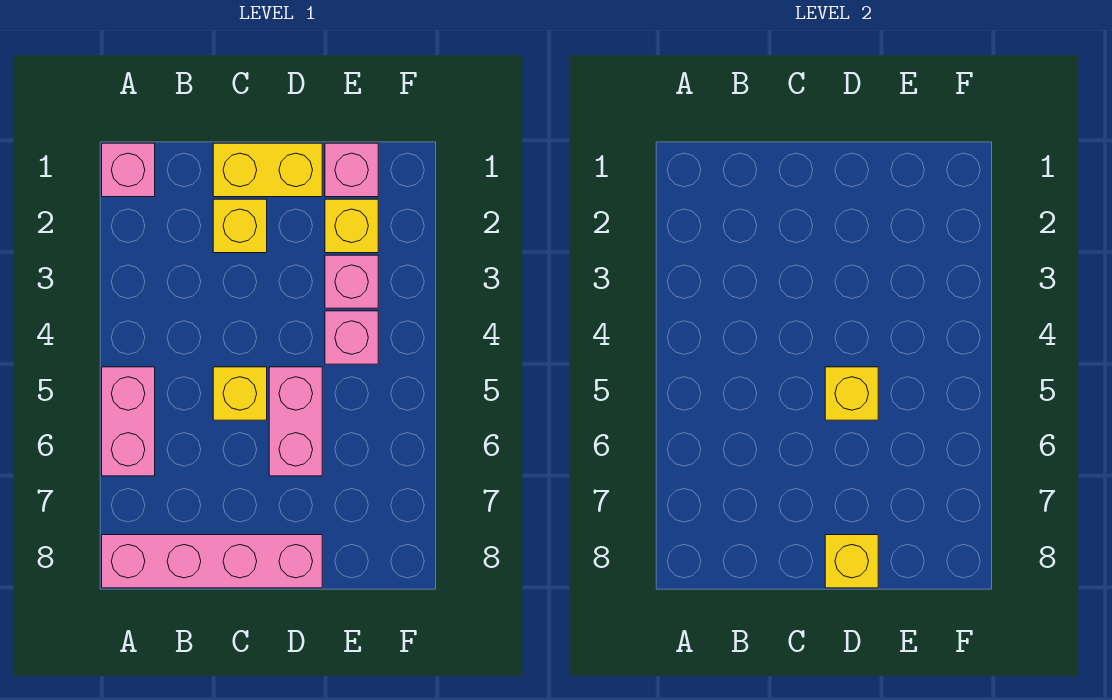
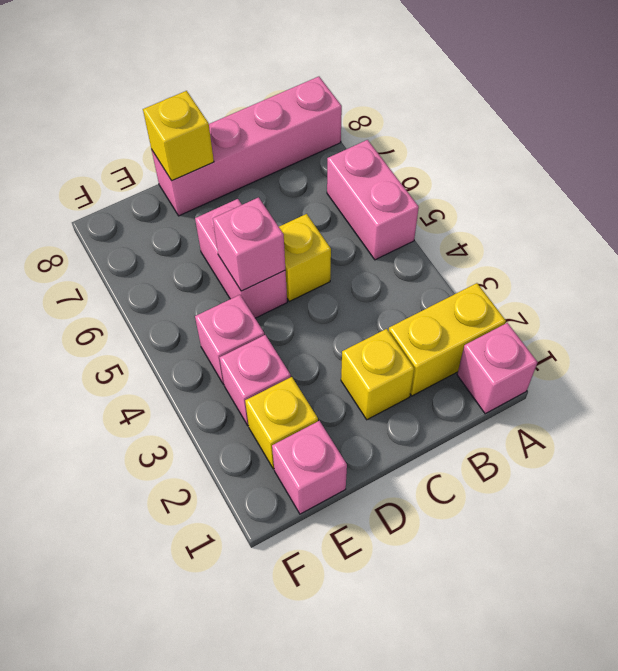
yellow brick C1:D1 level 1 -> yellow brick A2:B2 level 1
yellow brick D5 level 2 -> pink brick D5 level 2

